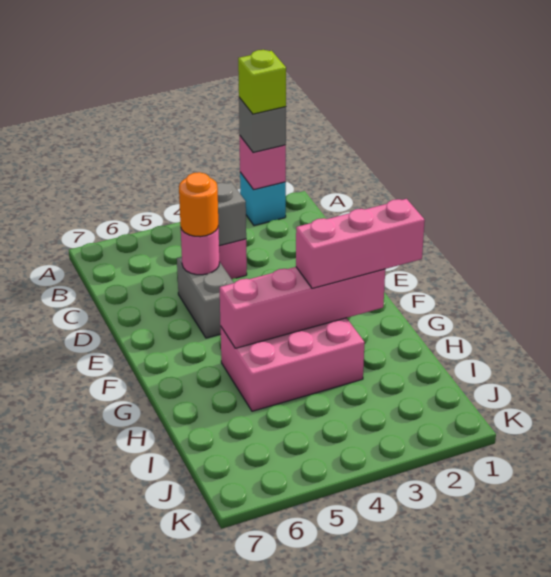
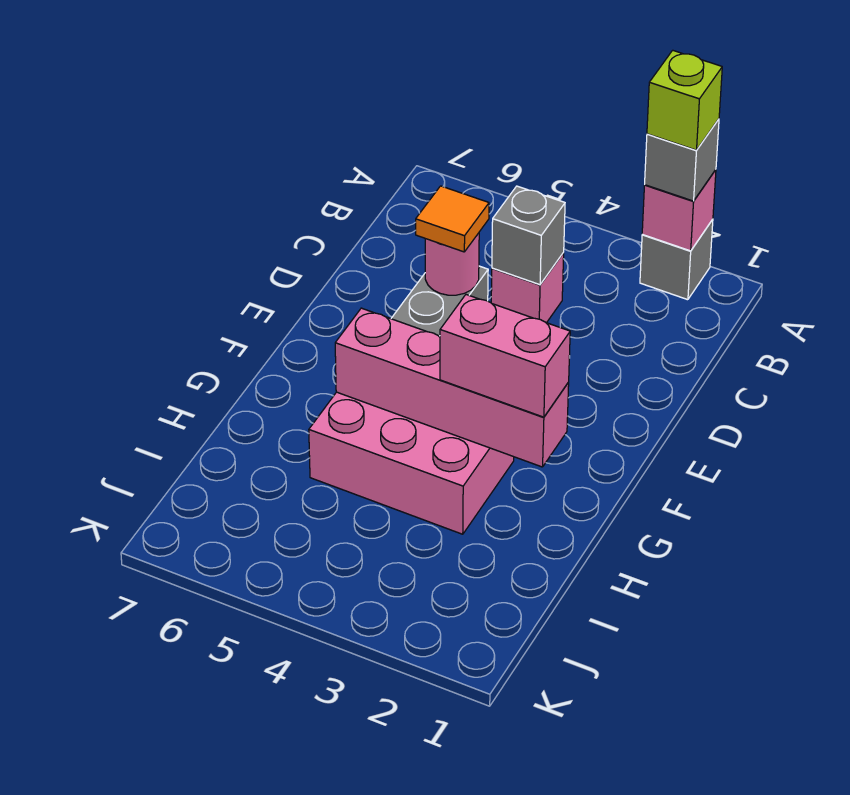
cyan brick A2 level 1 -> grey brick A2 level 1
orange round brick D5 level 3 -> orange tile D5 level 3
pink brick G1:G3 level 3 -> pink brick G2:G3 level 3

